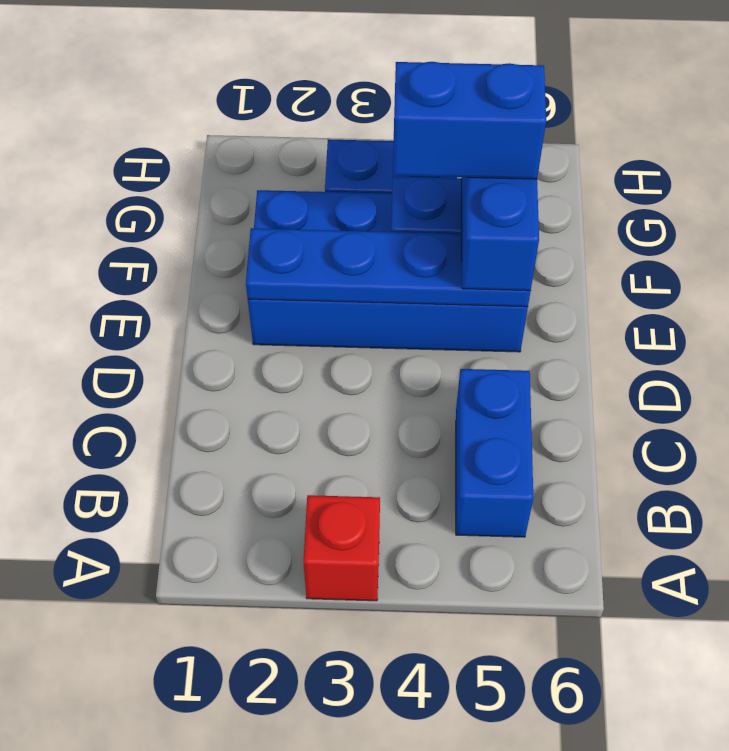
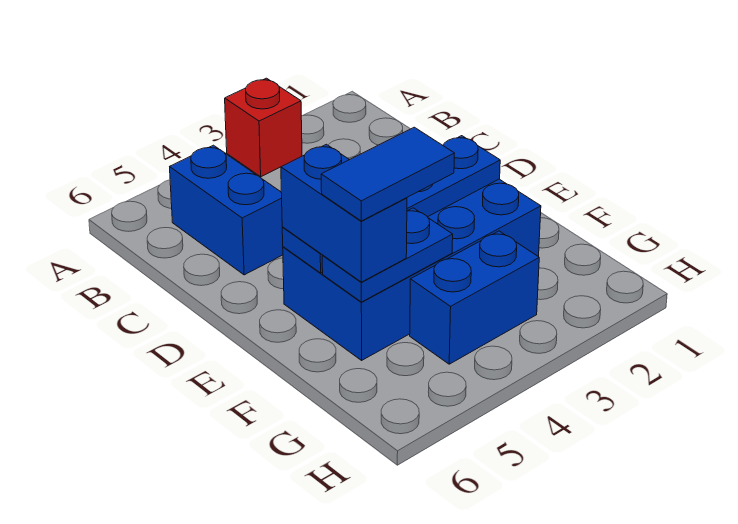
blue brick F4:F5 level 4 -> blue tile F4:F5 level 4

